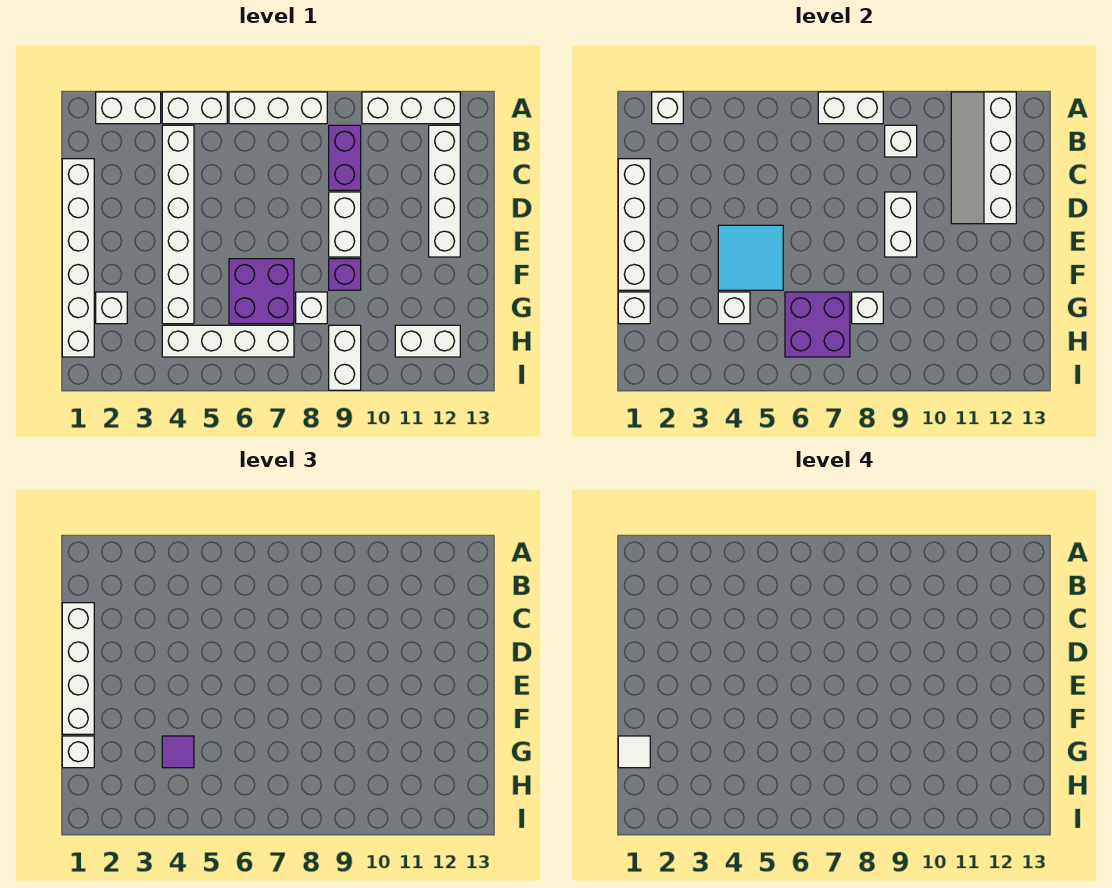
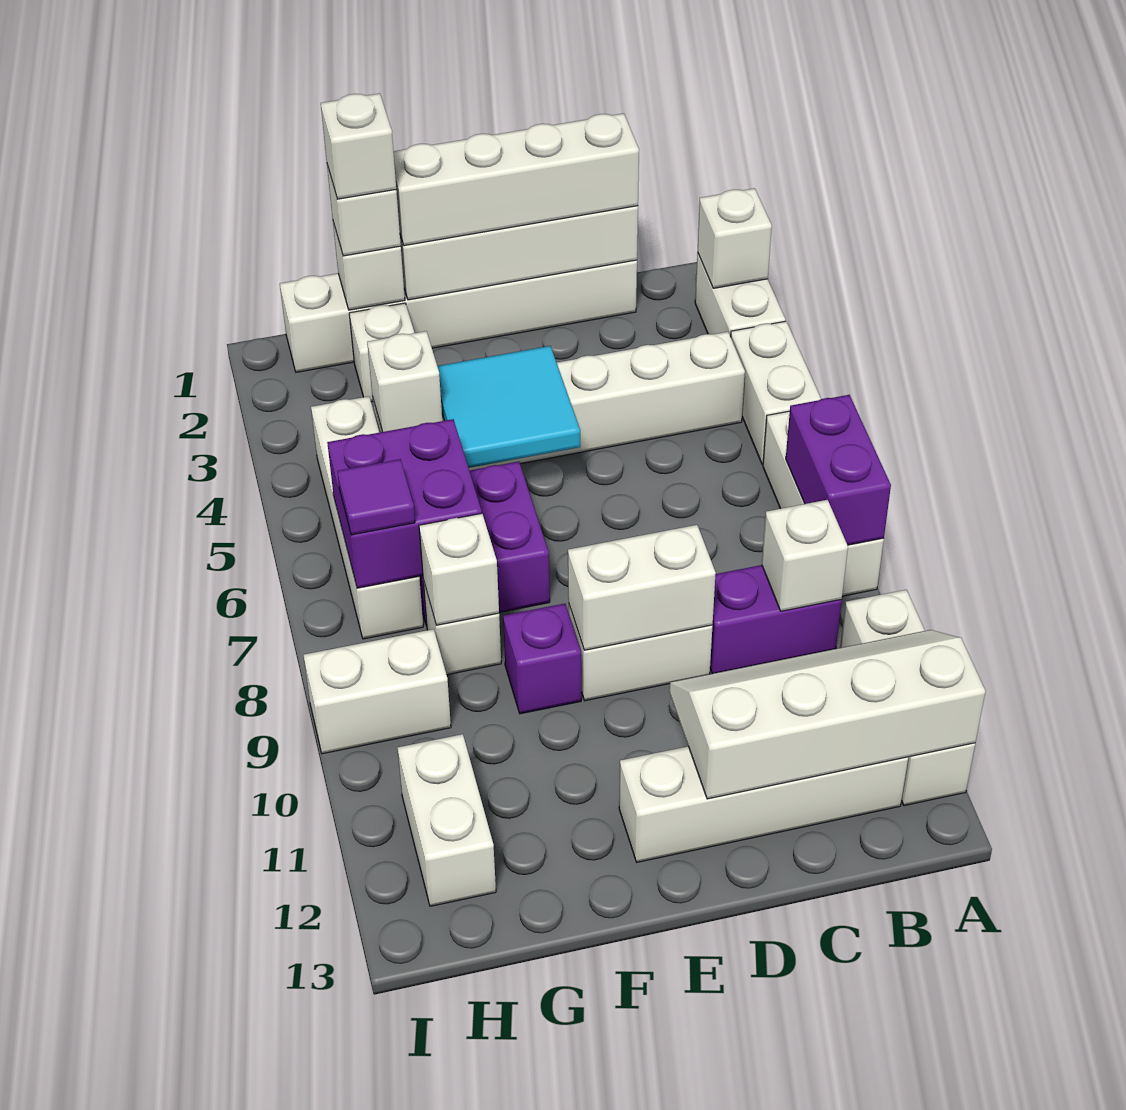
white brick A7:A8 level 2 -> purple brick A7:A8 level 2
white tile G1 level 4 -> white brick G1 level 4
purple tile G4 level 3 -> purple tile H7 level 3

